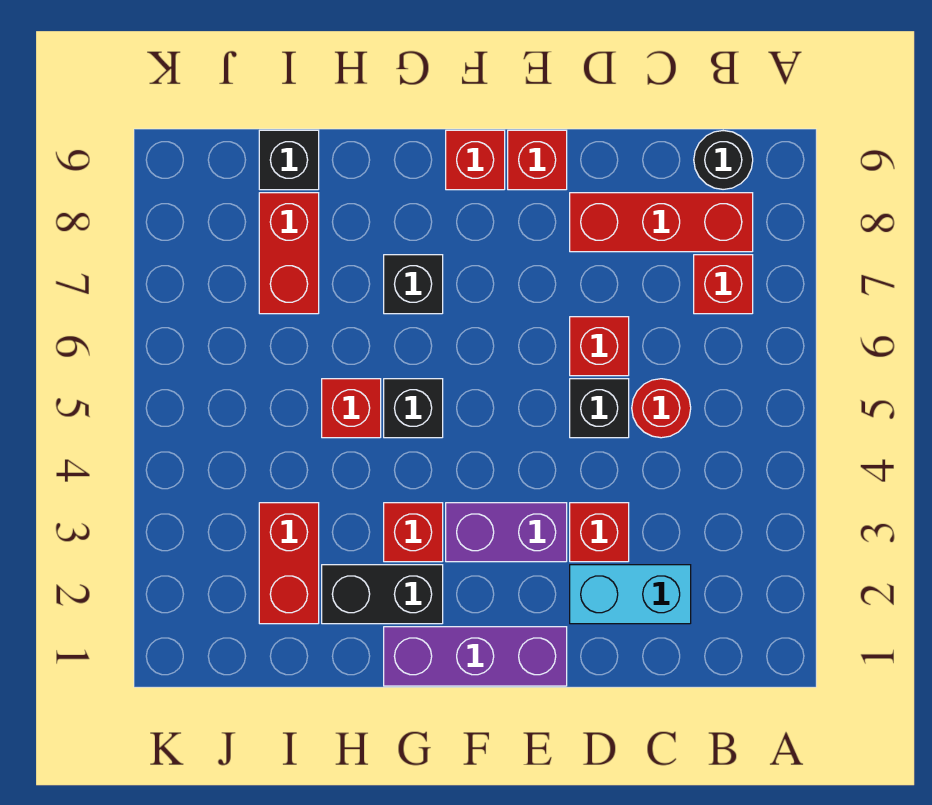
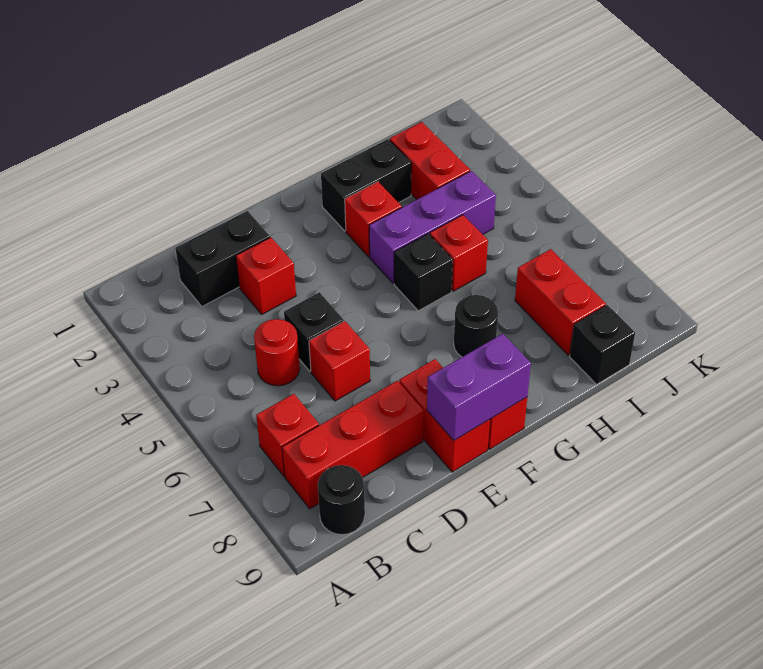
cyan brick C2:D2 level 1 -> black brick C2:D2 level 1
purple brick E1:G1 level 1 -> purple brick G4:I4 level 1
purple brick E3:F3 level 1 -> purple brick E9:F9 level 2
red brick E9 level 1 -> red brick E8:E9 level 1
black brick G7 level 1 -> black round brick G7 level 1

